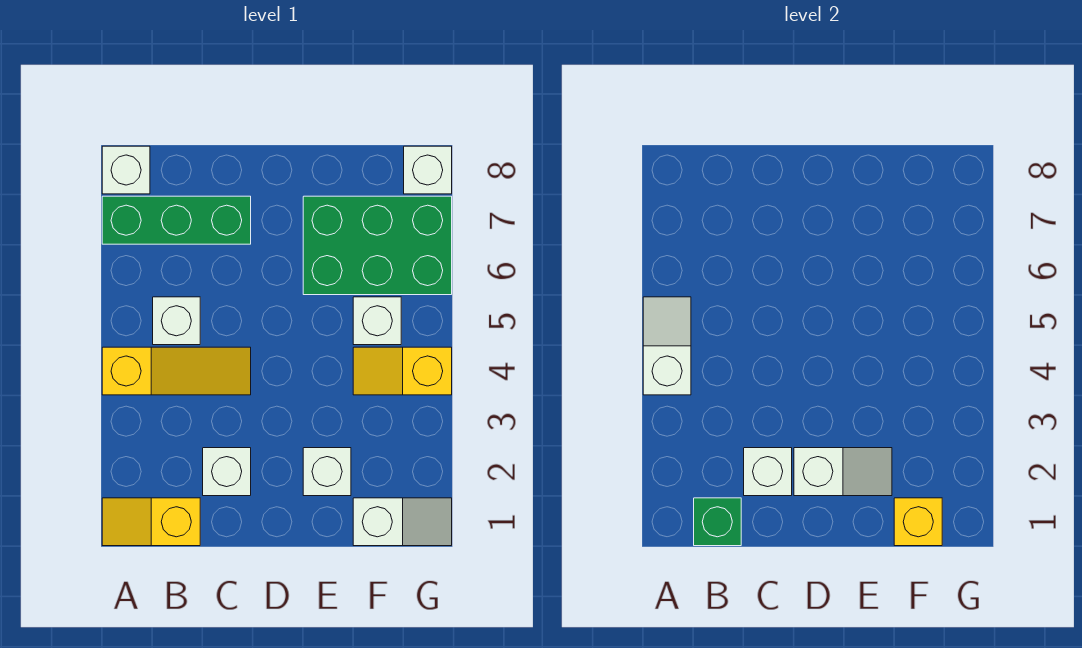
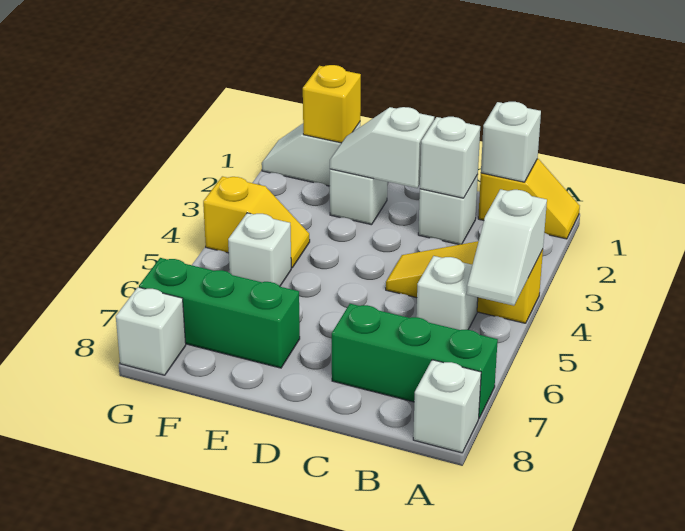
green brick B1 level 2 -> white brick B1 level 2
green brick E6:G7 level 1 -> green brick E7:G7 level 1

